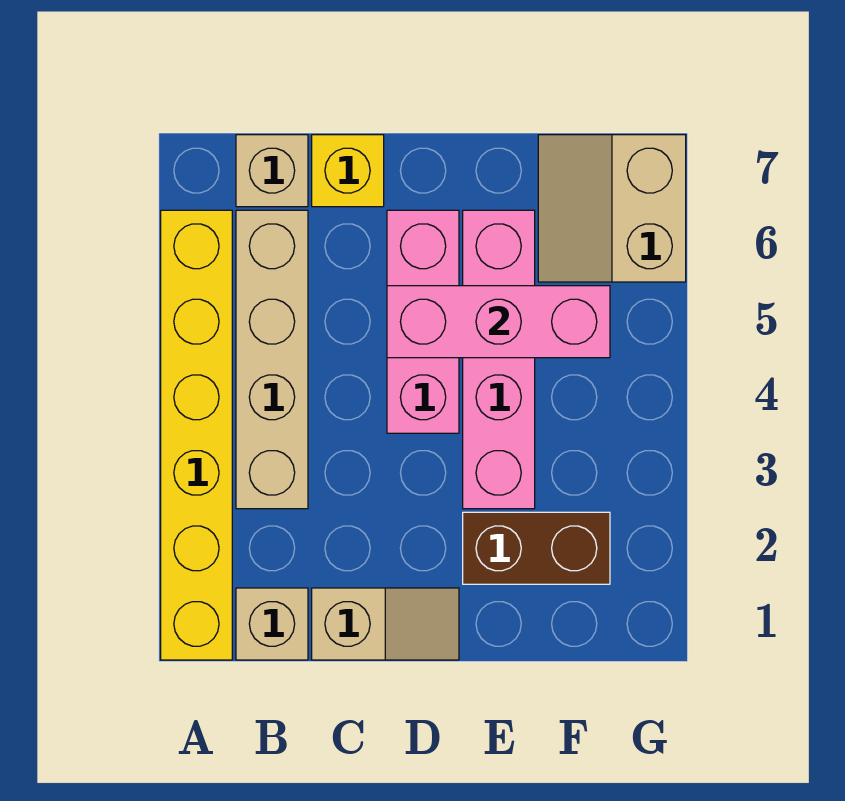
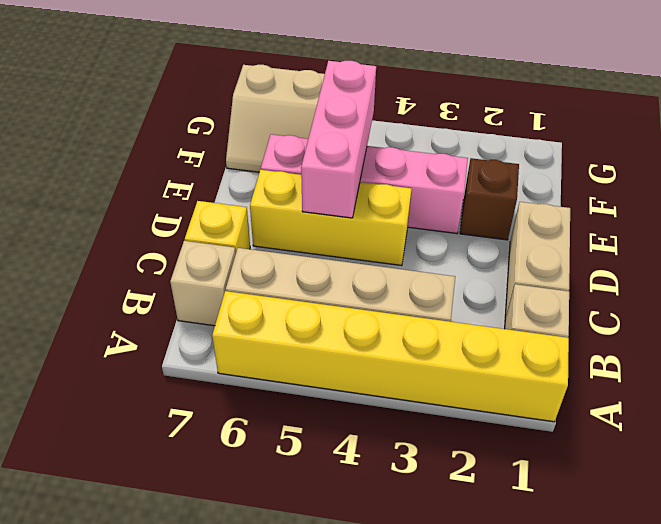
tan slope C1:D1 level 1 top C -> tan brick C1:D1 level 1
pink brick D4:D6 level 1 -> yellow brick D4:D6 level 1
brown brick E2:F2 level 1 -> brown brick E2 level 1

